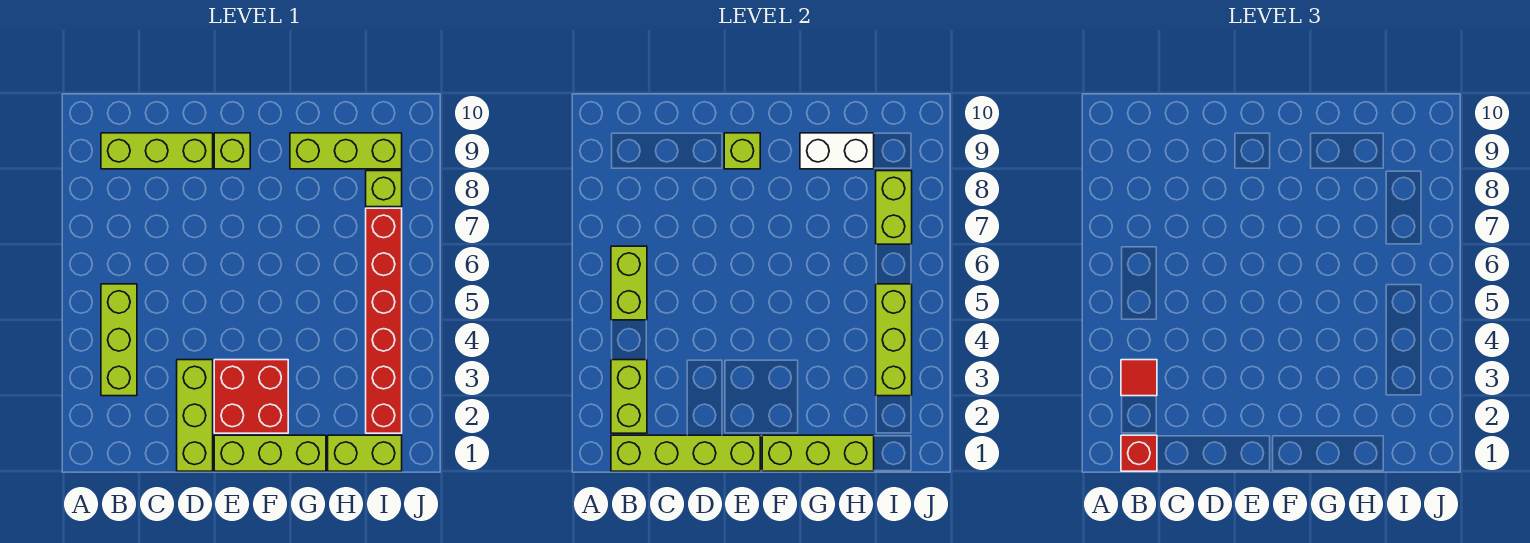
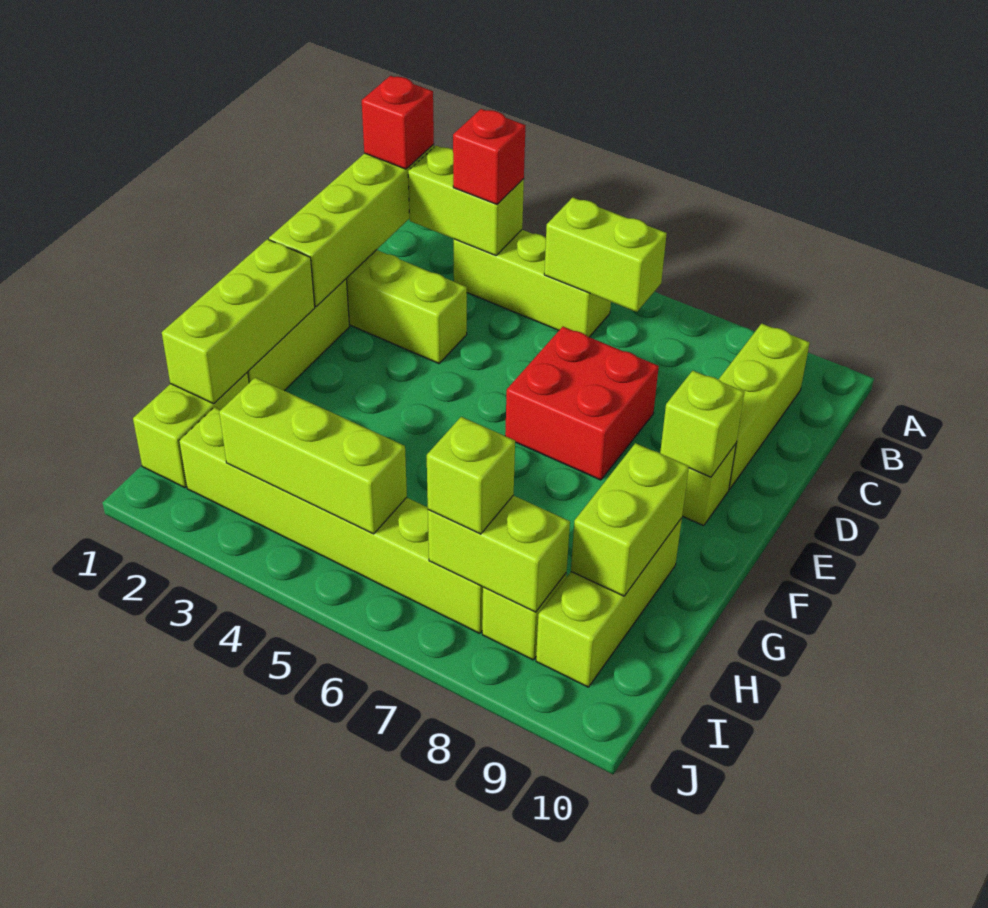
red tile B3 level 3 -> red brick B3 level 3
red brick E2:F3 level 1 -> red brick D6:E7 level 1
white brick G9:H9 level 2 -> lime brick G9:H9 level 2
red brick I2:I7 level 1 -> lime brick I2:I7 level 1
none -> lime brick I7 level 3

